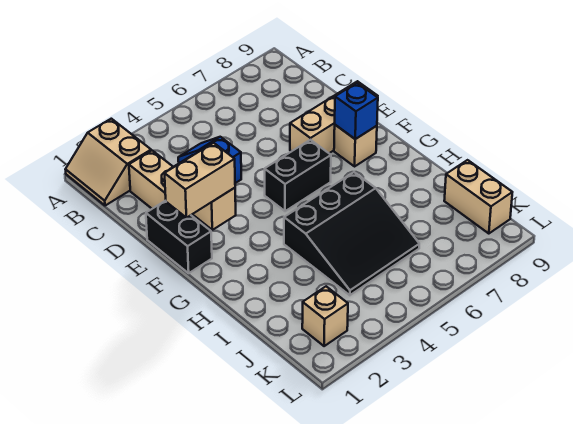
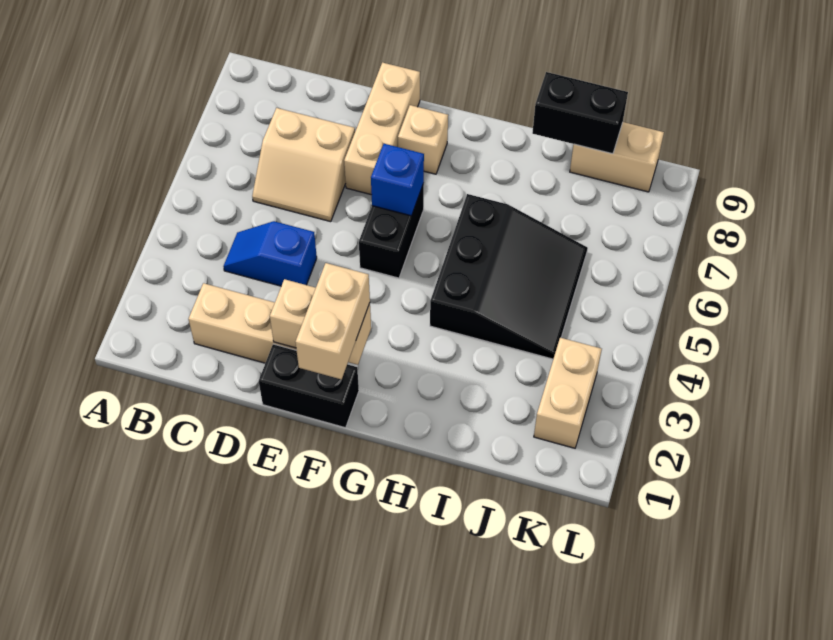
tan slope A1:B2 level 1 top 2 -> tan slope C6:D7 level 1 top 7
blue brick F8 level 2 -> blue brick F6 level 2
none -> black brick I9:J9 level 2
tan brick K2 level 1 -> tan brick K2:K3 level 1

